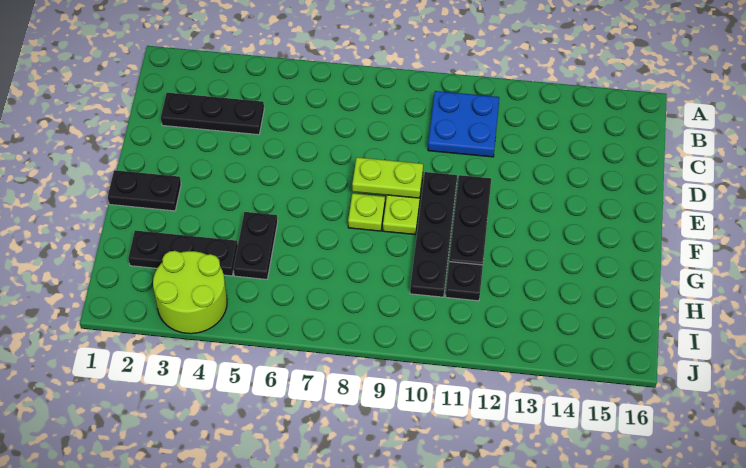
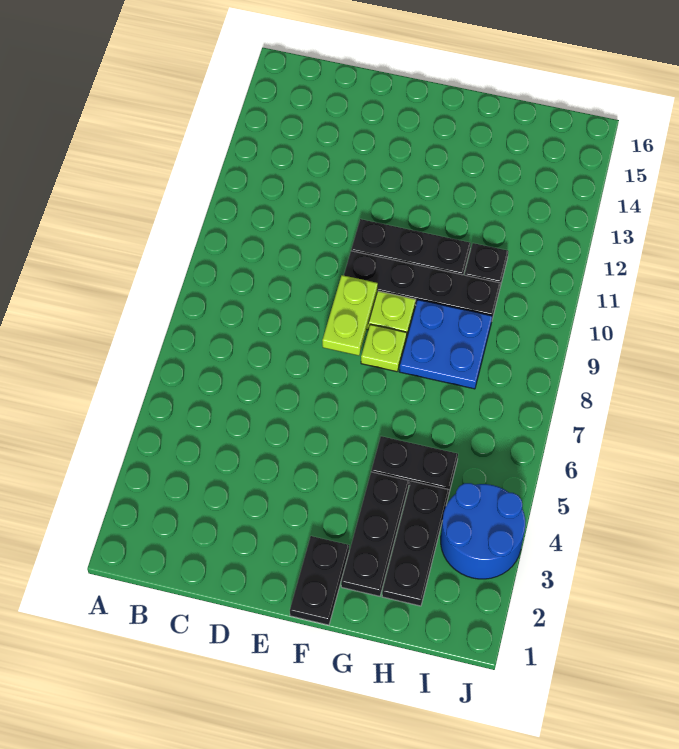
blue plate B10:C11 level 1 -> blue plate G8:H9 level 1
black plate C2:C4 level 1 -> black plate G2:G4 level 1
lime round brick I3:J4 level 1 -> blue round brick I3:J4 level 1

